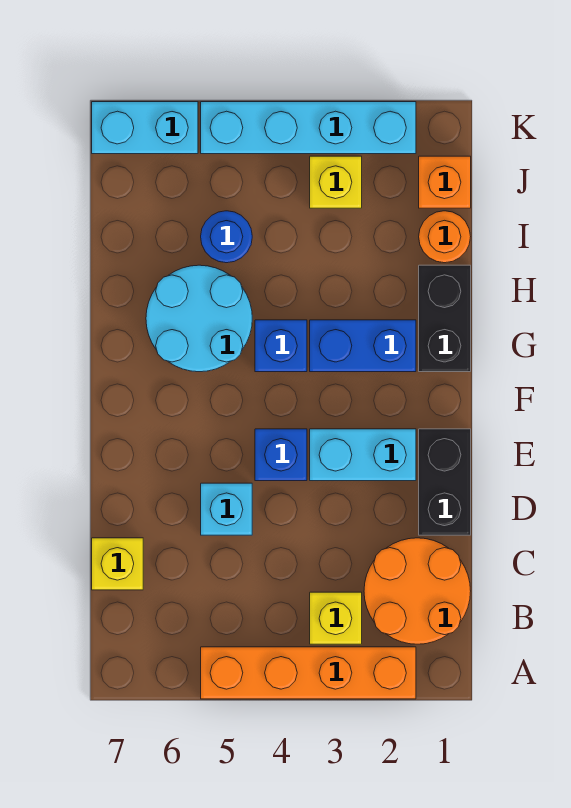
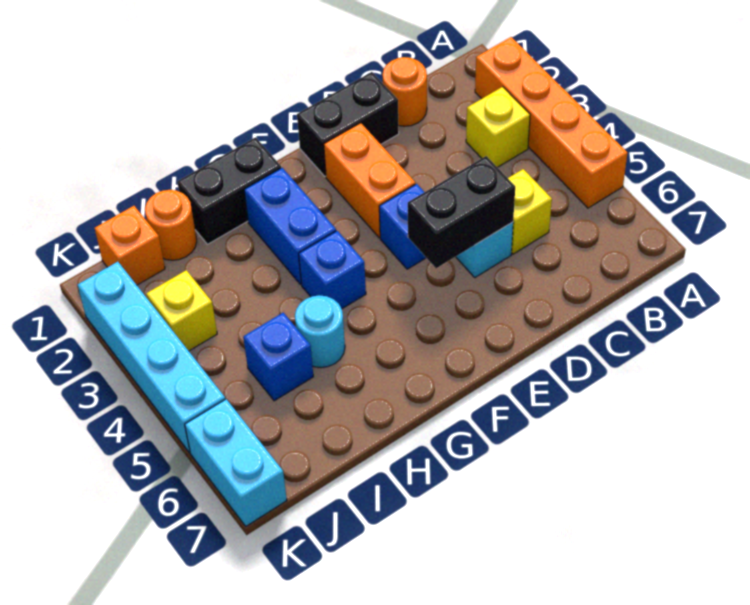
orange round brick B1:C2 level 1 -> orange round brick C1 level 1
yellow brick C7 level 1 -> yellow brick C5 level 1
none -> black brick D5:E5 level 2
cyan brick E2:E3 level 1 -> orange brick E2:E3 level 1
cyan round brick G5:H6 level 1 -> cyan round brick H5 level 1
blue round brick I5 level 1 -> blue brick I5 level 1

